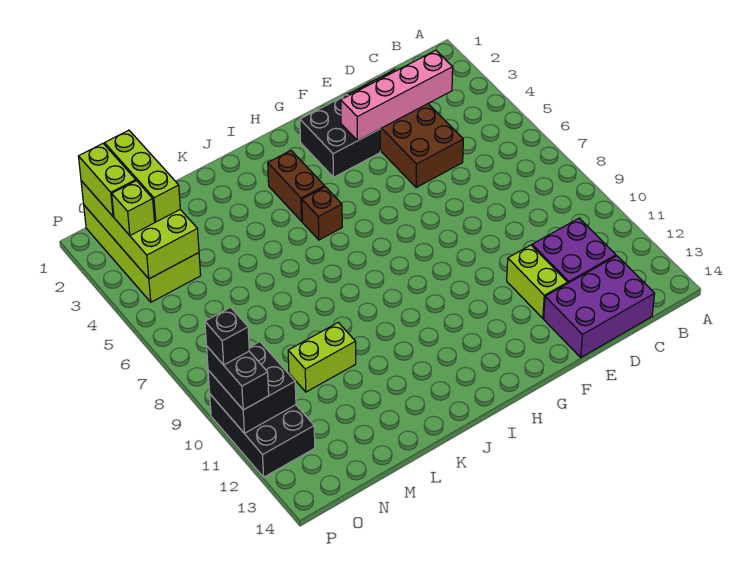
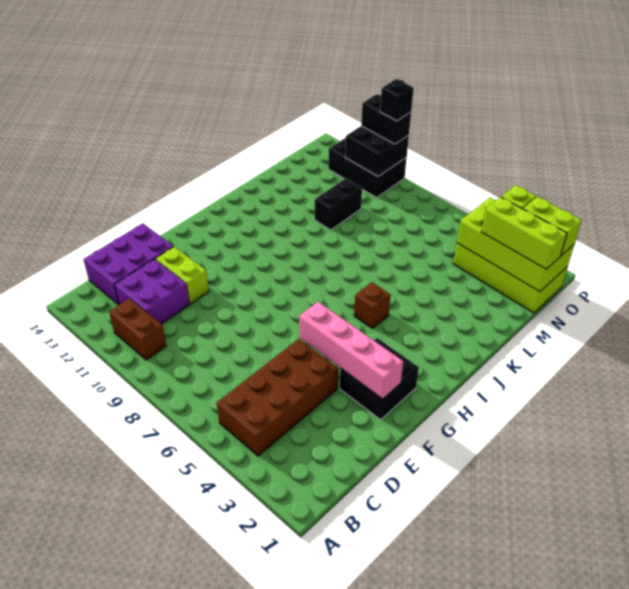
pink brick C3:F3 level 2 -> pink brick F2:F5 level 2
brown brick D2:E5 level 1 -> brown brick B4:E5 level 1
brown brick I3:I4 level 1 -> brown brick B10:B11 level 1
lime brick L10:M10 level 1 -> black brick L10:M10 level 1

